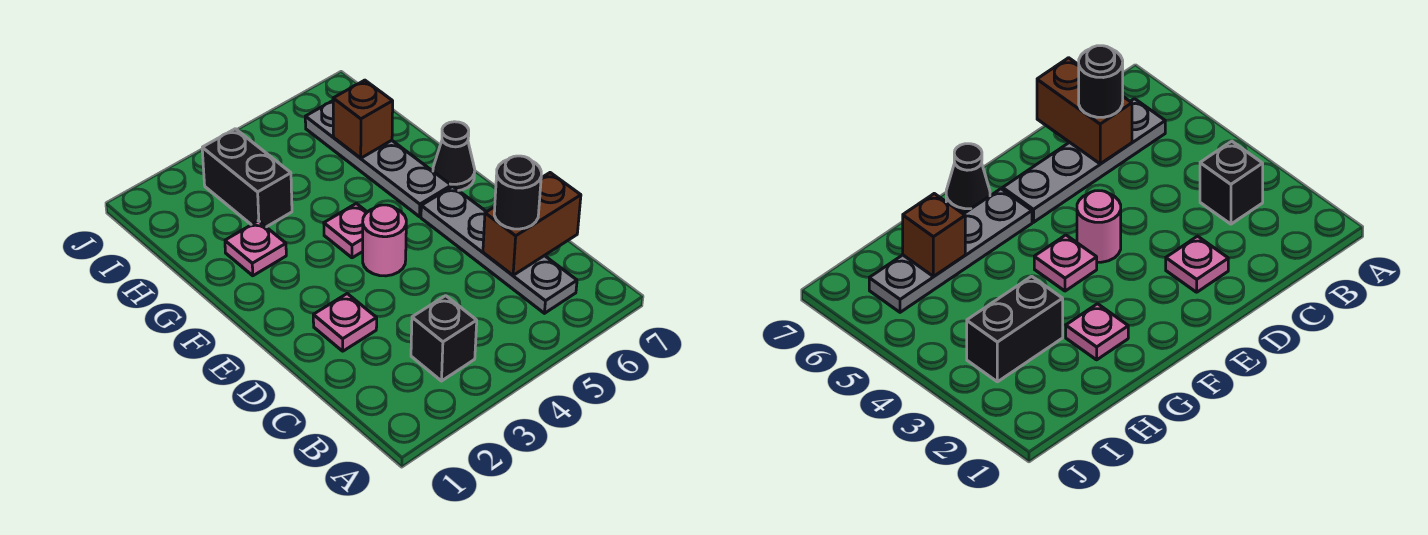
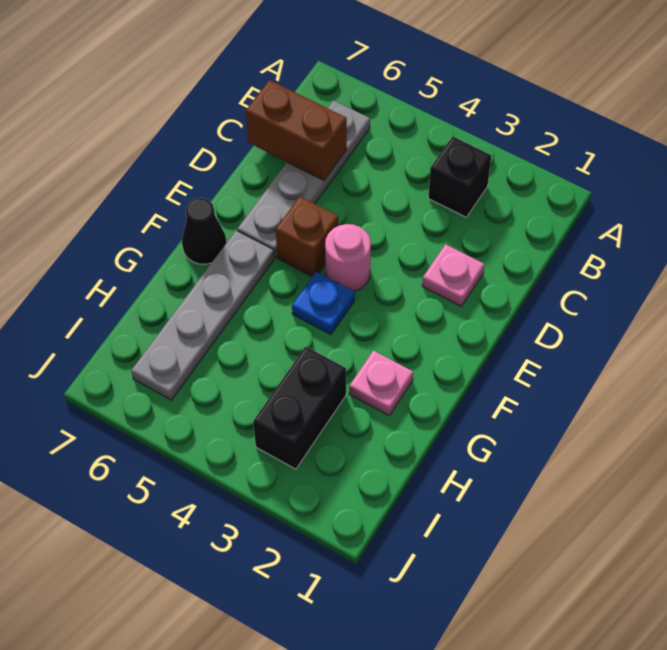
black round brick C6 level 3 -> none
pink plate F4 level 1 -> blue plate F4 level 1
brown brick H6 level 2 -> brown brick E5 level 1

